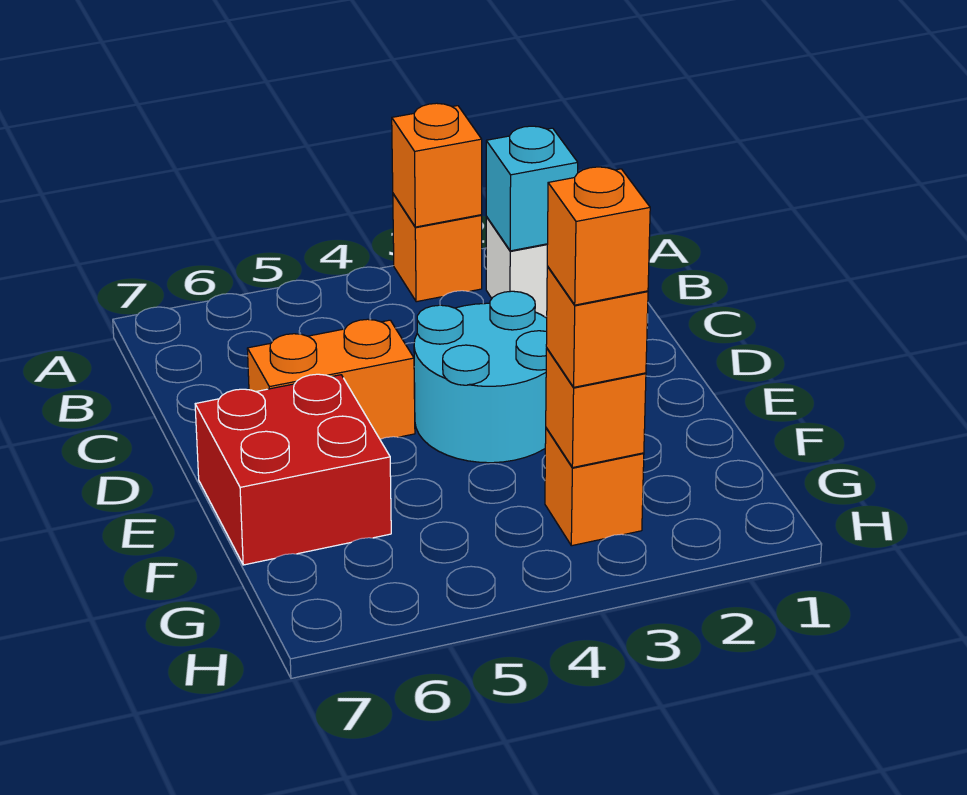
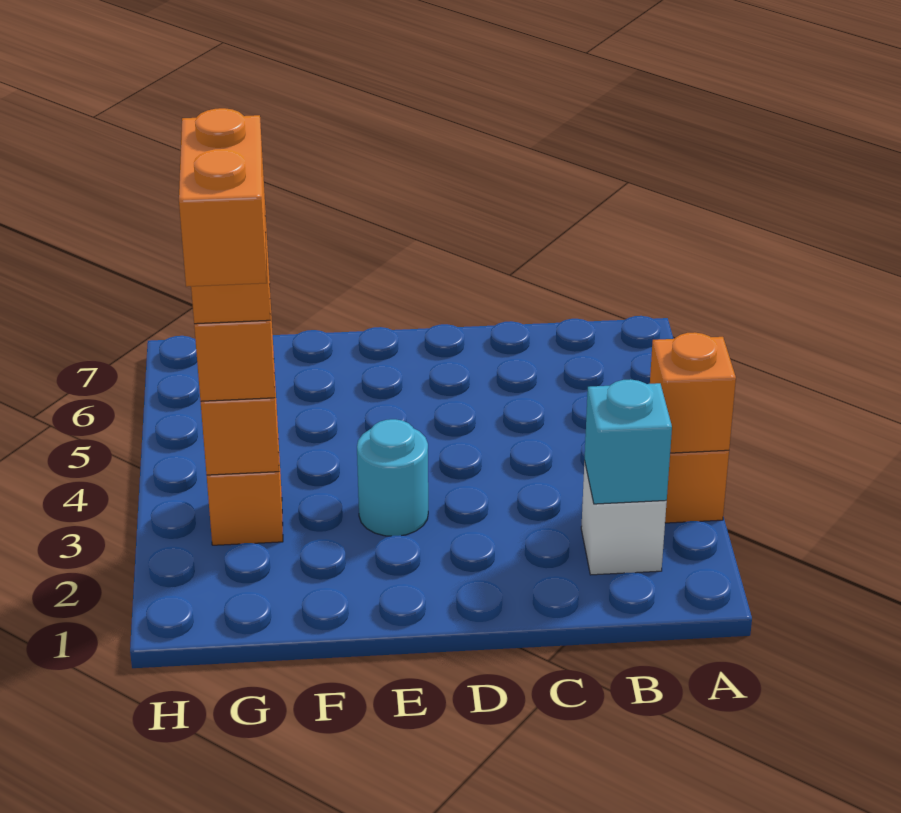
cyan round brick D3:E4 level 1 -> cyan round brick E3 level 1
orange brick D5:D6 level 1 -> orange brick G2:G3 level 5
red brick E6:F7 level 1 -> none

